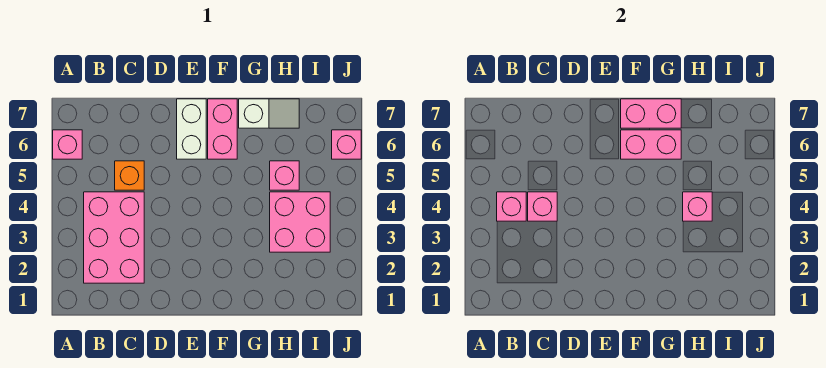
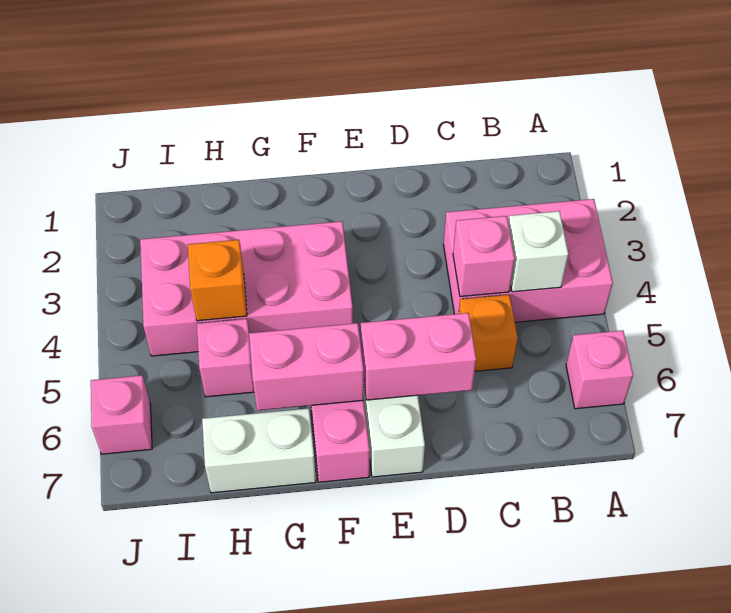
pink brick B2:C4 level 1 -> pink brick A3:C4 level 1
pink brick B4 level 2 -> white brick B4 level 2
pink brick F7:G7 level 2 -> pink brick D6:E6 level 2
white slope G7:H7 level 1 top G -> white brick G7:H7 level 1
pink brick H3:I4 level 1 -> pink brick F3:I4 level 1
pink brick H4 level 2 -> orange brick H4 level 2

